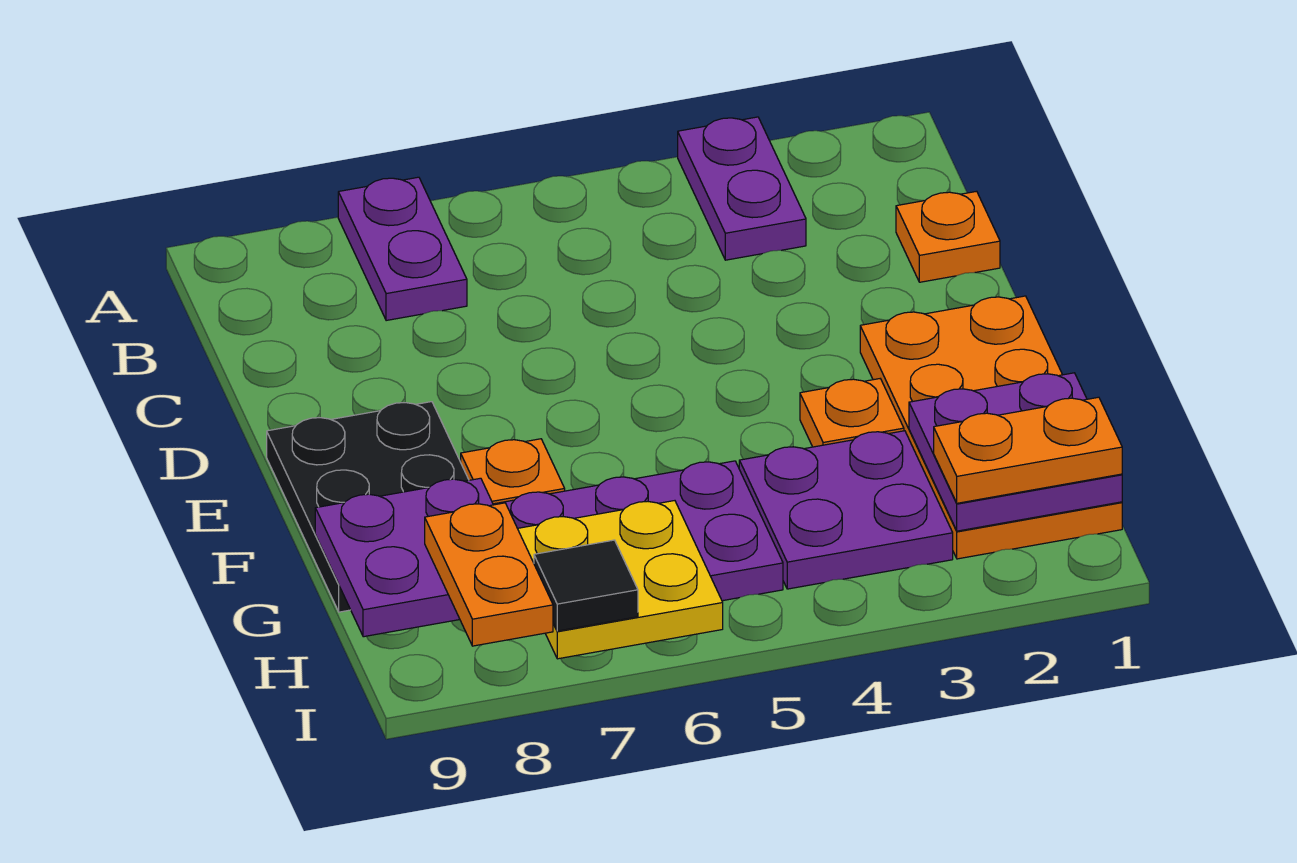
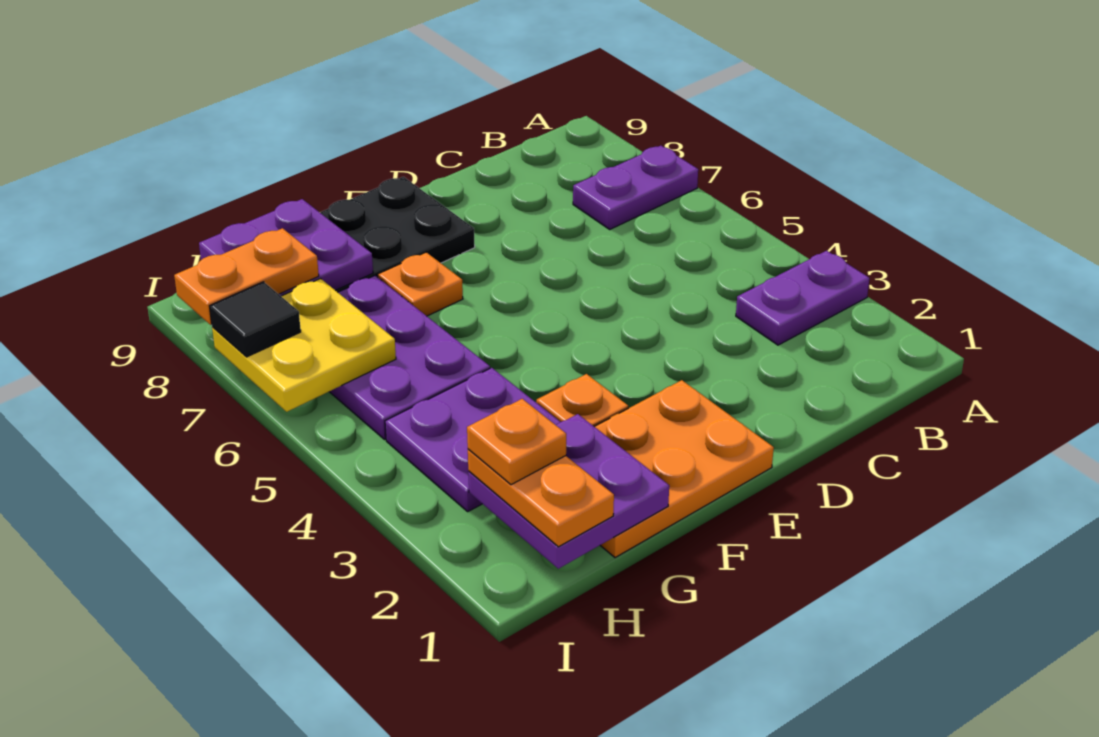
orange plate C1 level 1 -> orange plate H2 level 4
orange plate E1:H2 level 1 -> orange plate E1:G2 level 1

